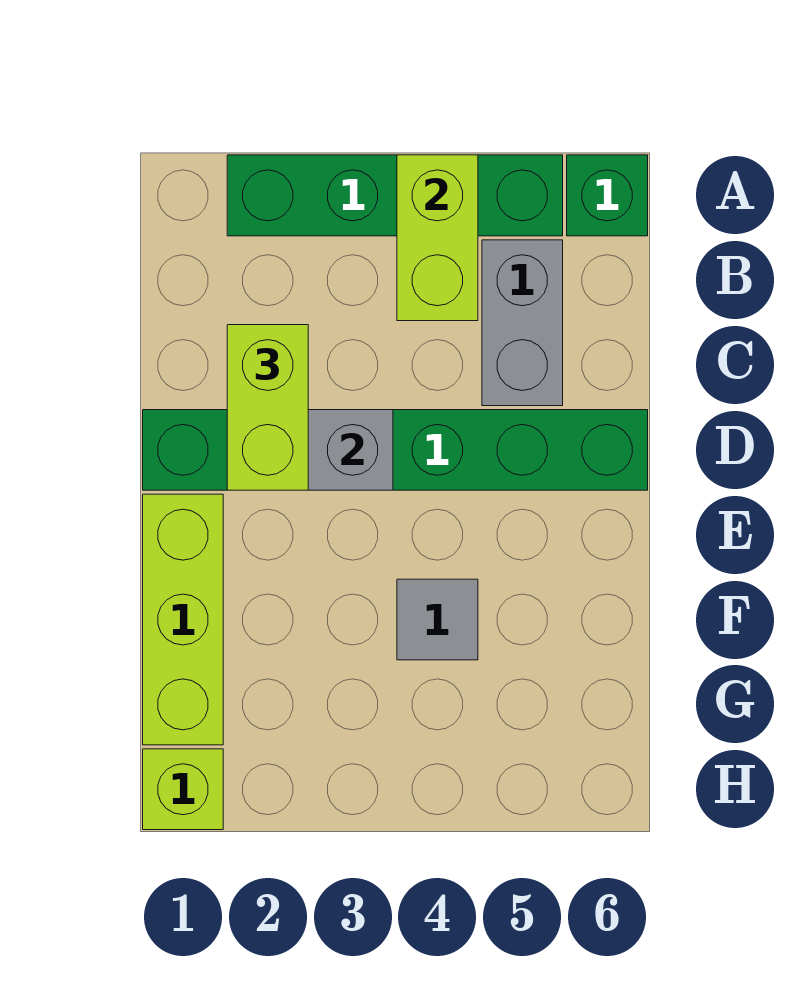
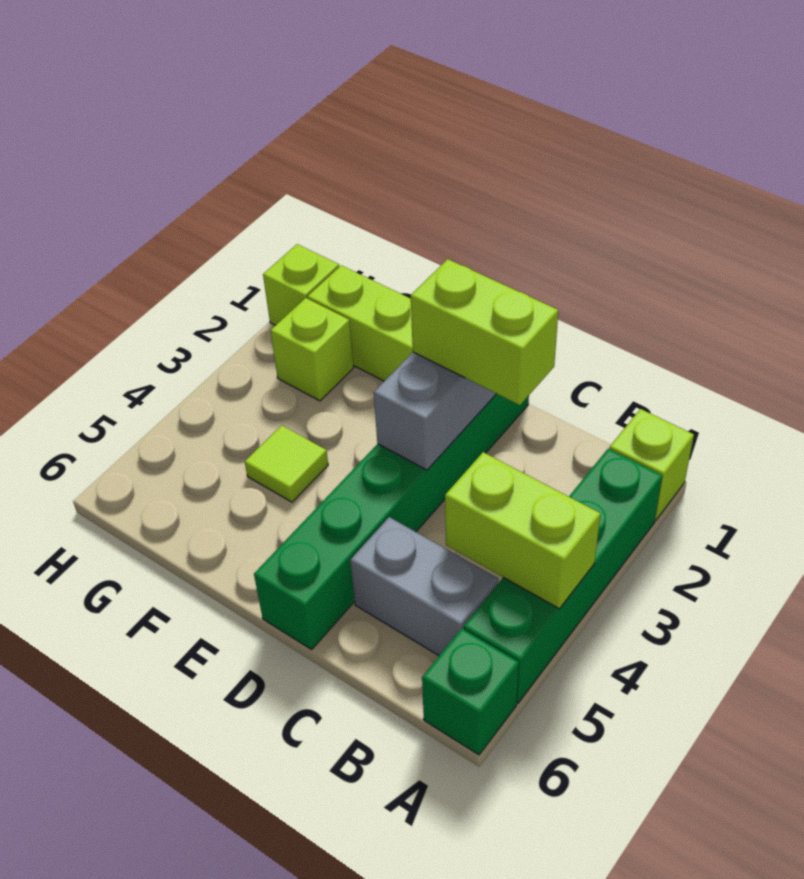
none -> lime brick A1 level 1
grey tile F4 level 1 -> lime tile F4 level 1
none -> lime brick G2 level 1

